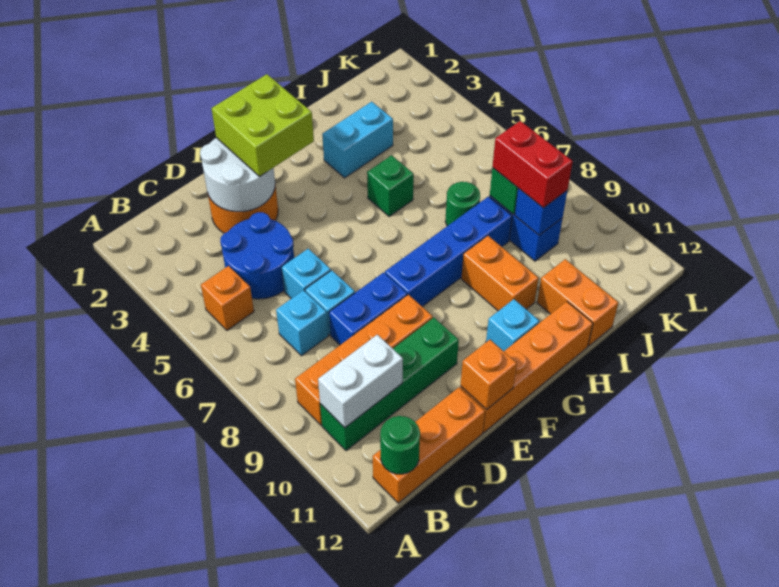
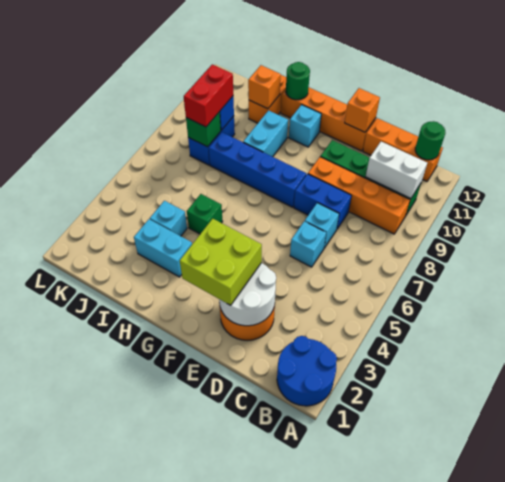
orange brick B5 level 1 -> orange brick I11 level 2
blue round brick C4:D5 level 1 -> blue round brick A1:B2 level 1
cyan brick C7 level 1 -> cyan brick I4 level 1
orange brick H9:H10 level 1 -> cyan brick H9:H10 level 1
green round brick I7 level 1 -> green round brick H12 level 2

